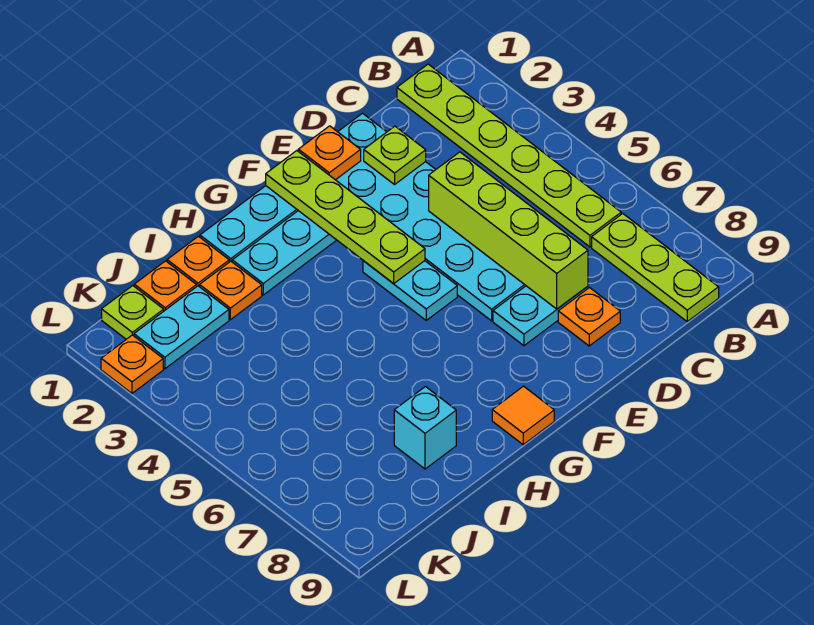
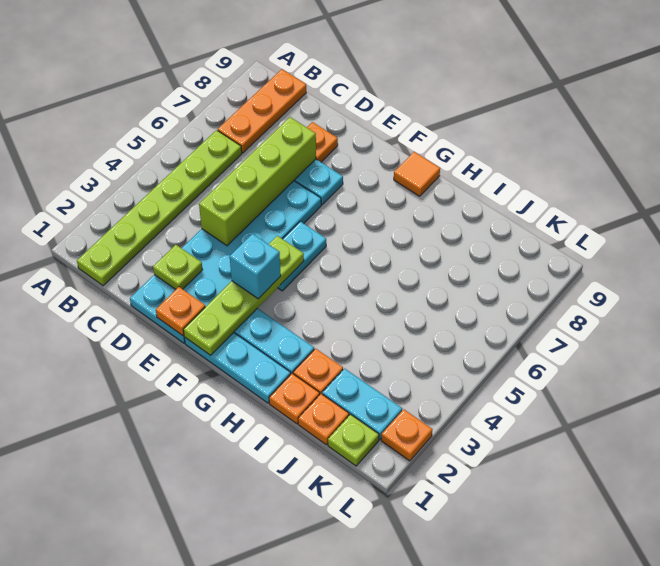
lime plate B7:B9 level 1 -> orange plate B7:B9 level 1
cyan brick I8 level 1 -> cyan brick F3 level 3

